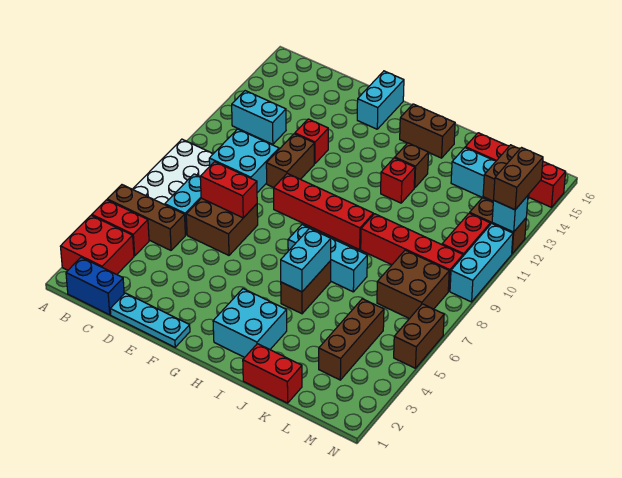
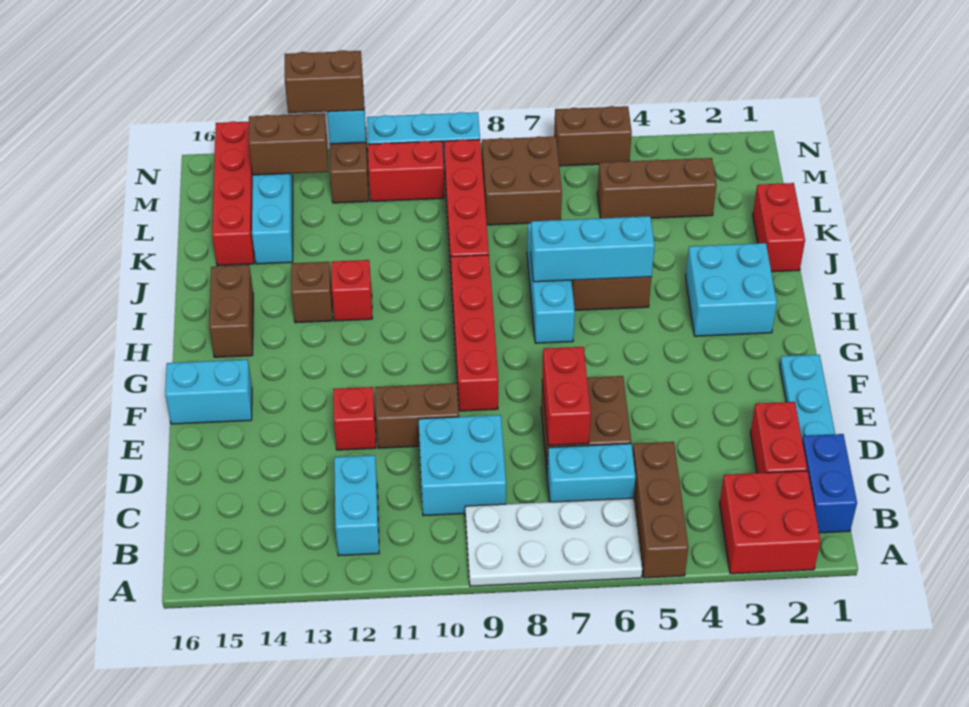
red brick A4:B4 level 1 -> red brick C2:D2 level 1
cyan brick I5:I6 level 2 -> cyan brick I5:I7 level 2

